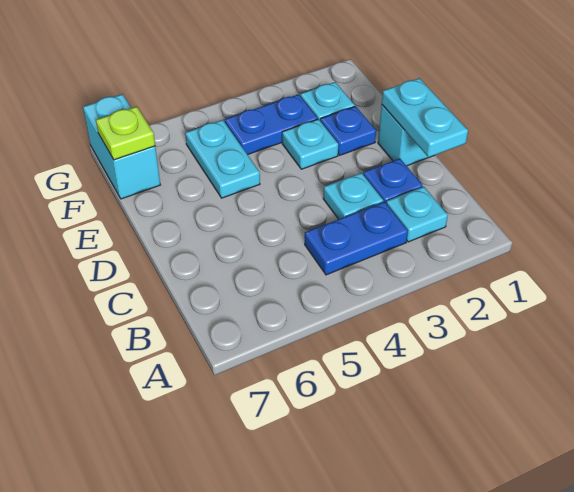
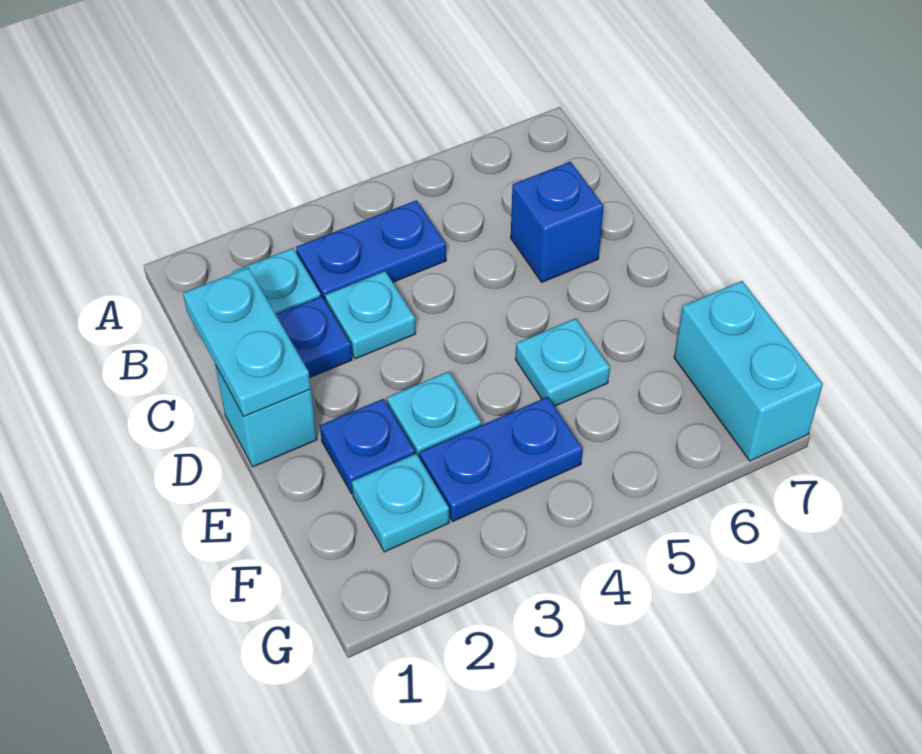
none -> blue brick C6 level 1
cyan plate E5:F5 level 1 -> cyan plate E5 level 1
lime plate F7 level 2 -> none

